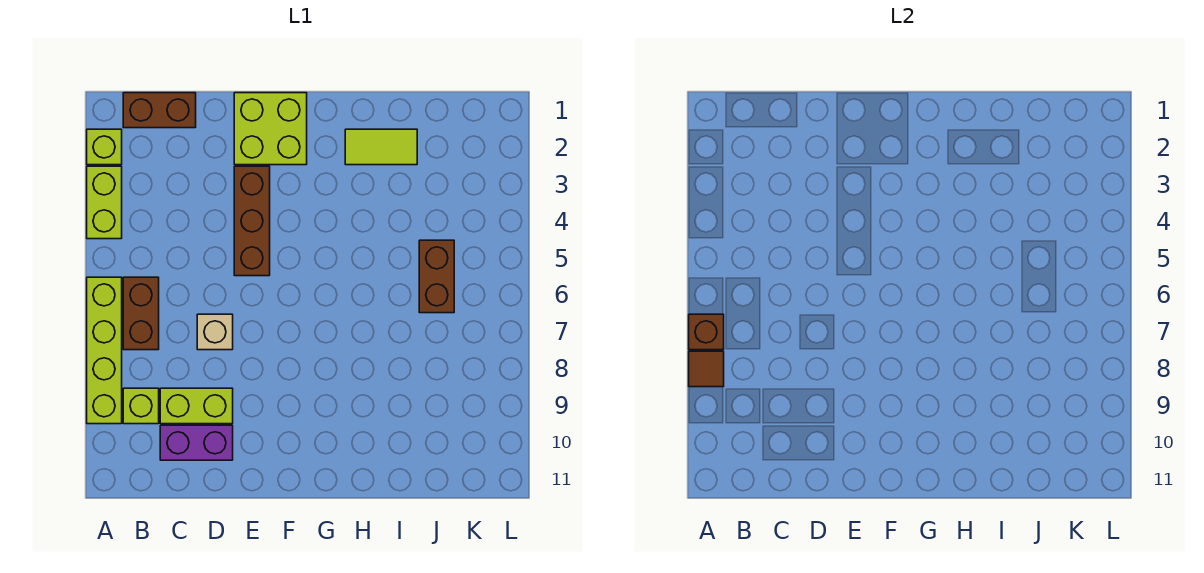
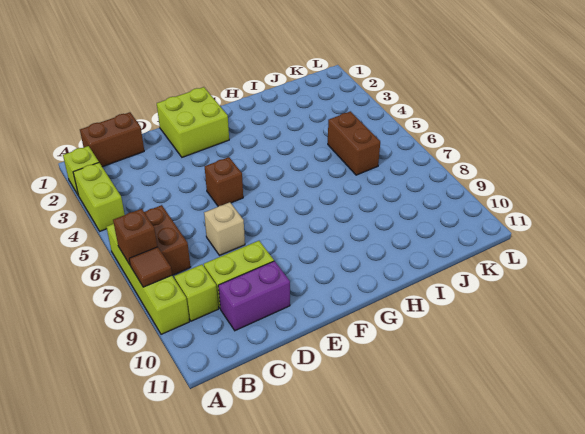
brown brick E3:E5 level 1 -> brown brick E5 level 1
lime tile H2:I2 level 1 -> none

